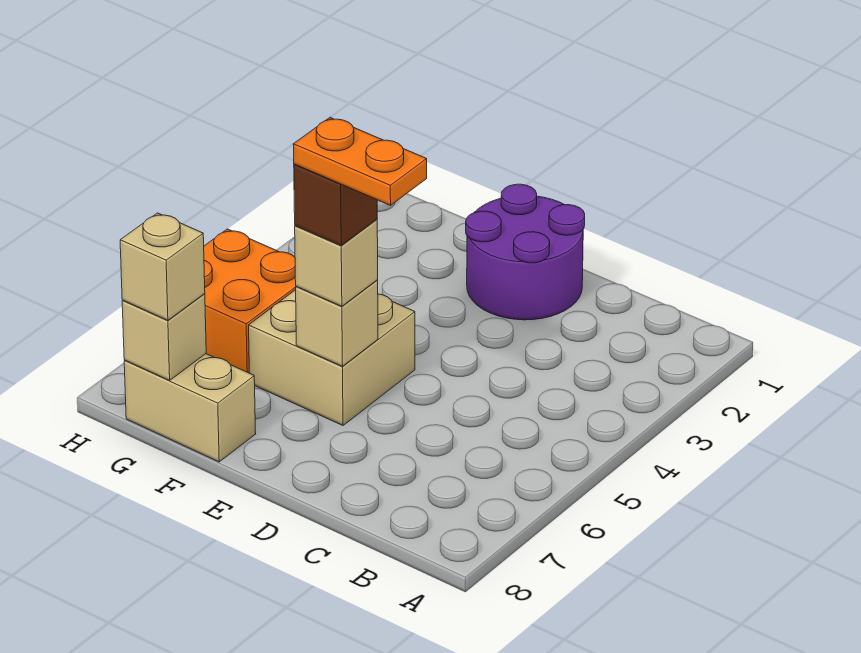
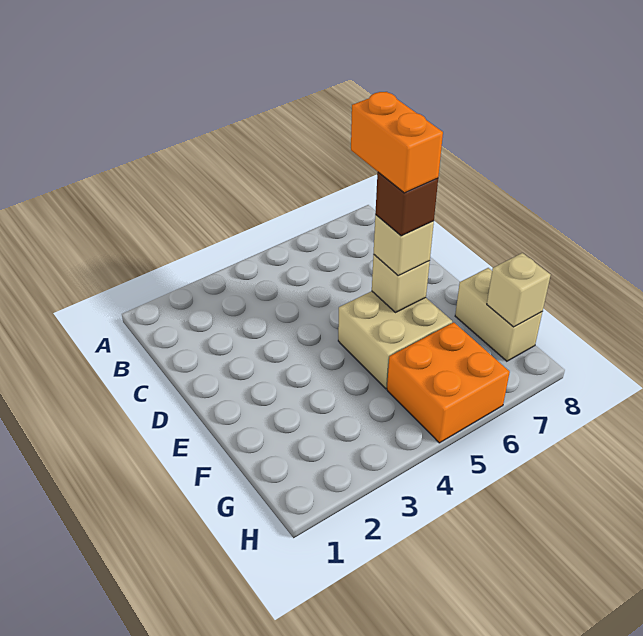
purple round brick D1:E2 level 1 -> none
orange plate D6:E6 level 5 -> orange brick D6:E6 level 5
tan brick G8 level 3 -> none

